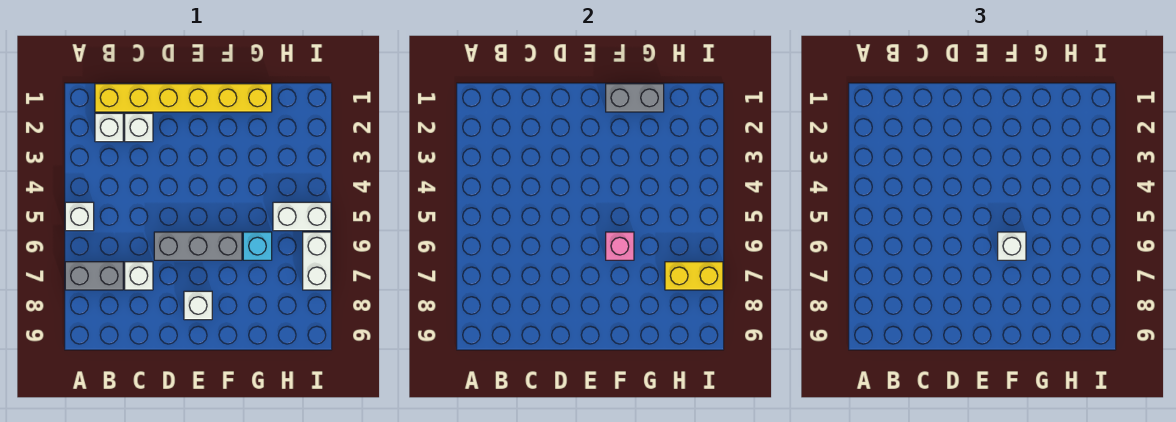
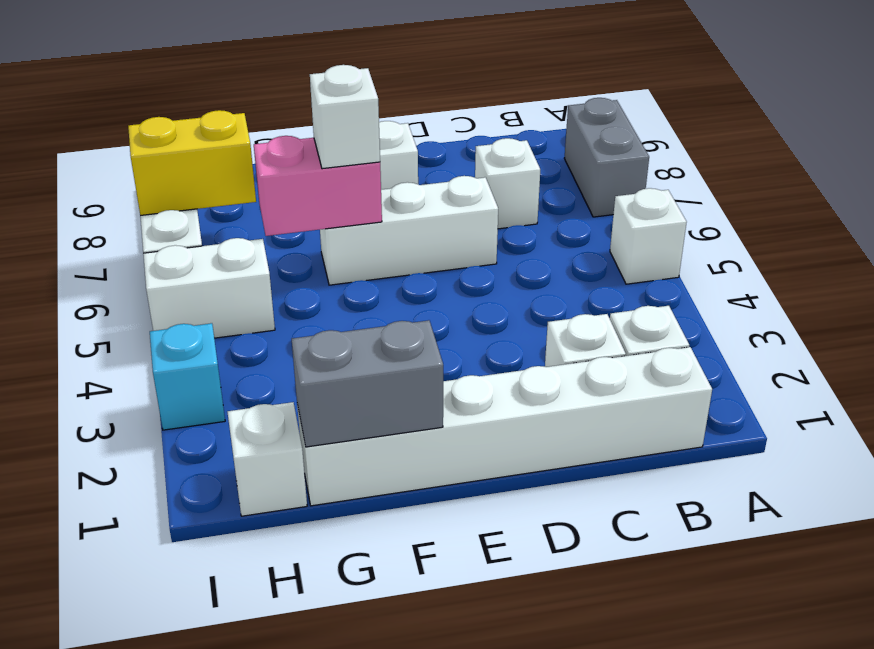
grey brick A7:B7 level 1 -> grey brick A7:A8 level 1
yellow brick B1:G1 level 1 -> white brick B1:G1 level 1
grey brick D6:F6 level 1 -> white brick D6:F6 level 1
pink brick F6 level 2 -> pink brick F6:G6 level 2
cyan brick G6 level 1 -> cyan brick I3 level 1
none -> white brick H1 level 1

